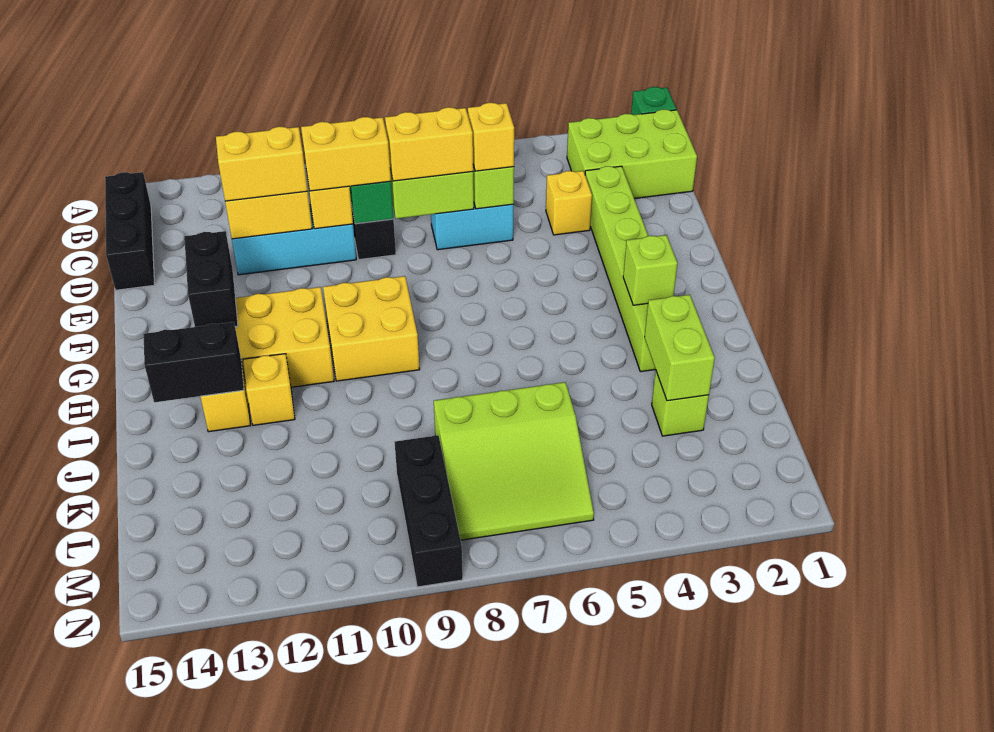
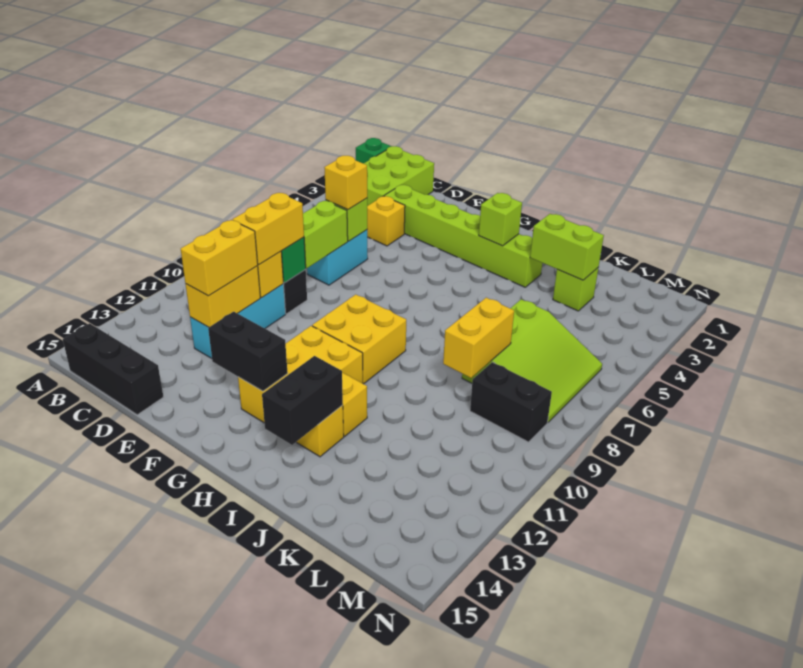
yellow brick D7:D8 level 3 -> yellow brick K8:K9 level 2
black brick L9:N9 level 1 -> black brick L9:M9 level 1

